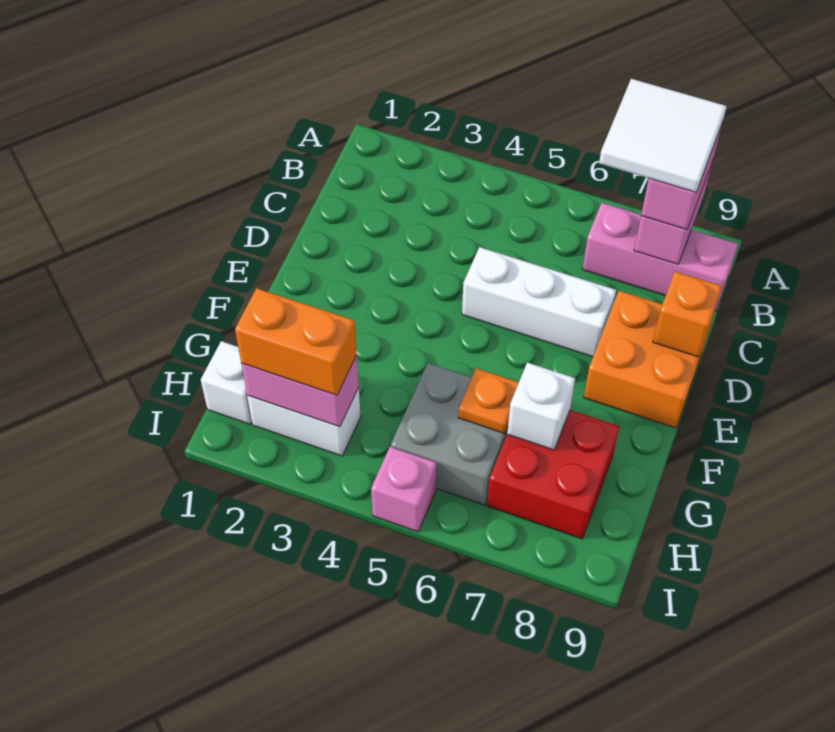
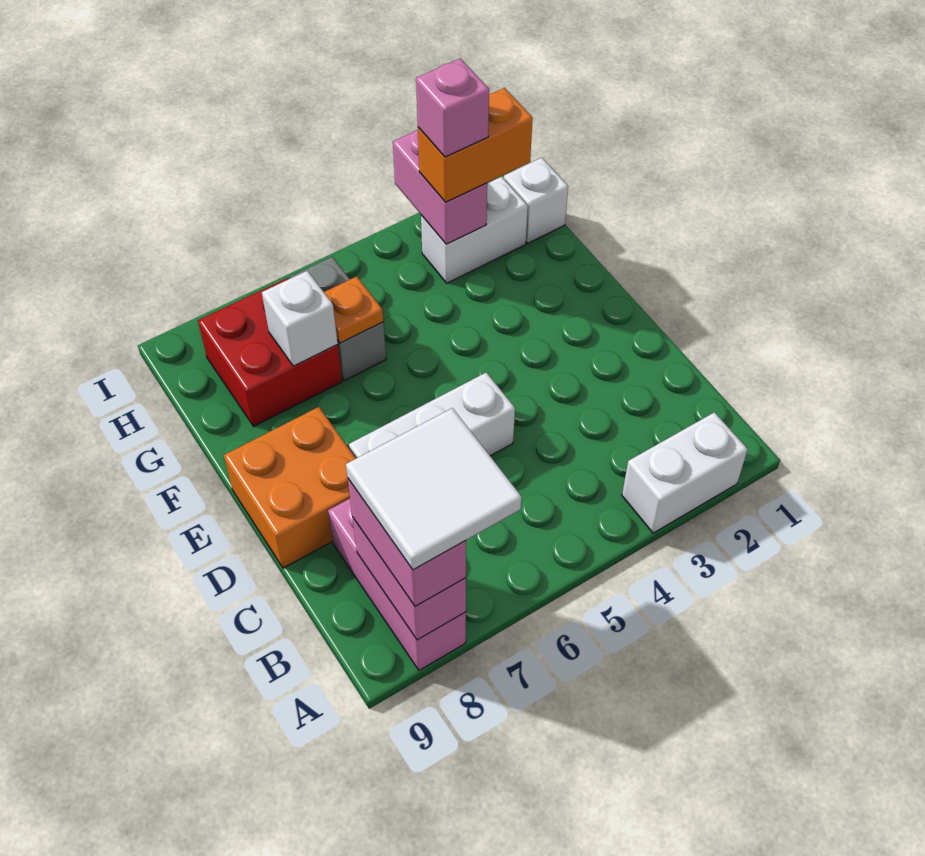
none -> white brick A2:A3 level 1
pink brick B7:B9 level 1 -> pink brick A8:C8 level 1
orange brick D9 level 2 -> none
grey brick G5:H6 level 1 -> grey brick G6:H6 level 1
pink brick H2:H3 level 2 -> pink brick H3:I3 level 2
pink brick I5 level 1 -> pink brick H3 level 4

